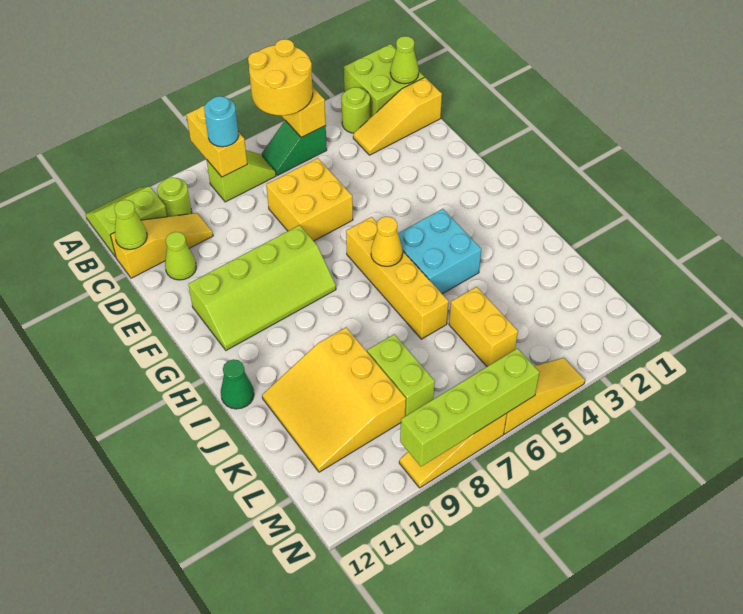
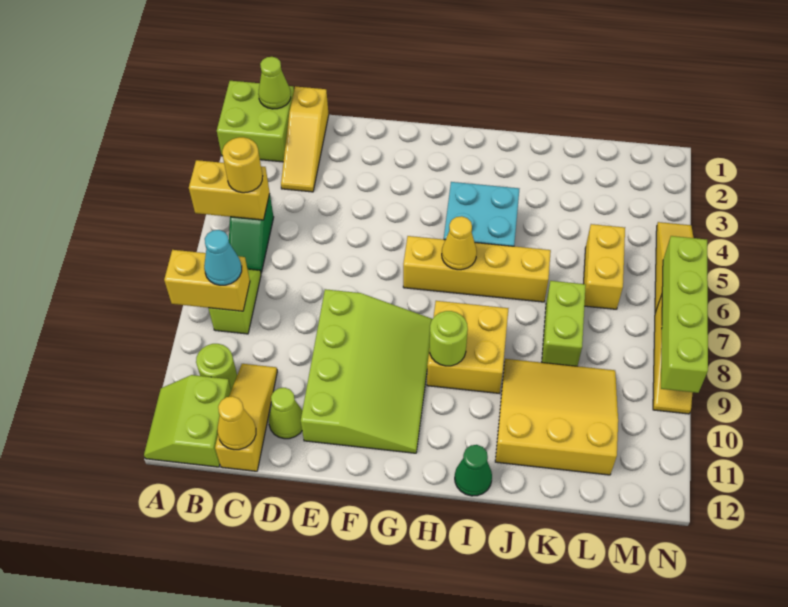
yellow round brick A5:B6 level 3 -> yellow round brick B5 level 3
lime round brick B3 level 1 -> lime round brick H9 level 2
cyan round brick B8 level 3 -> cyan cone B8 level 3
lime cone C12 level 2 -> yellow cone C12 level 2
yellow brick D6:E7 level 1 -> yellow brick H8:I9 level 1
lime slope F8:G11 level 1 top F -> lime slope E8:G11 level 1 top E
yellow slope J9:L11 level 1 top 9 -> yellow slope J9:L11 level 1 top 11
yellow brick K5:L5 level 1 -> yellow brick L5:L6 level 1
lime brick K8:L8 level 1 -> lime brick K7:K8 level 1

